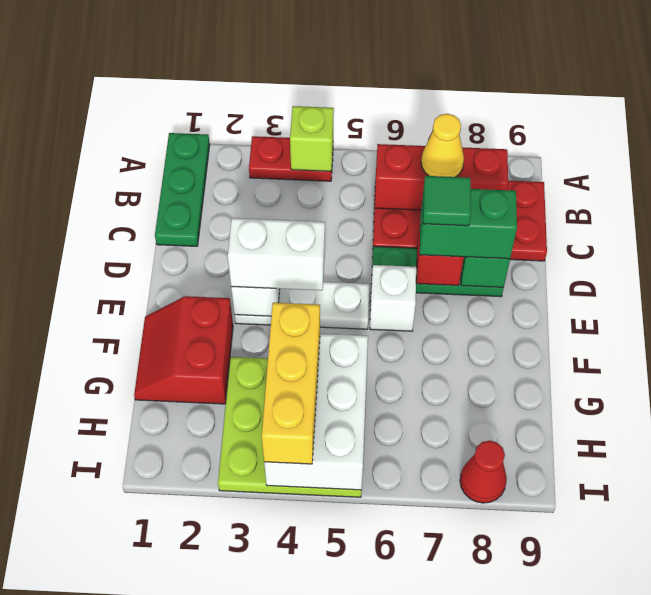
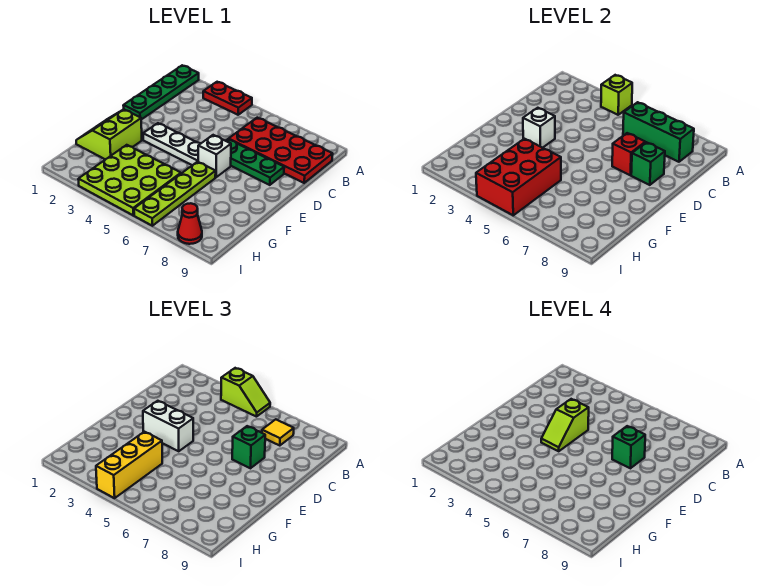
green plate A1:C1 level 1 -> green plate A1:D1 level 1
none -> lime slope A4:A5 level 3 top 4
red brick B6:B8 level 2 -> green brick B6:B8 level 2
yellow cone B7 level 3 -> yellow tile B7 level 3
none -> lime slope D4:E4 level 4 top D
green brick D7:D8 level 3 -> green brick D7 level 3
green tile D7 level 4 -> green brick D7 level 4
red slope F1:G2 level 1 top 2 -> lime slope F1:G2 level 1 top 2
none -> lime plate F6:I6 level 1
white brick G4:I5 level 2 -> red brick G4:I5 level 2

